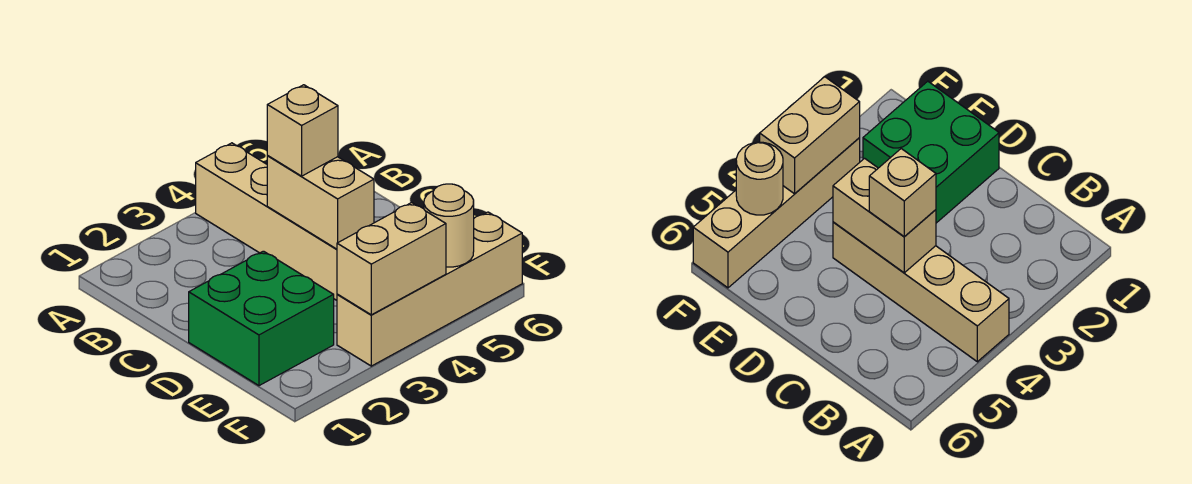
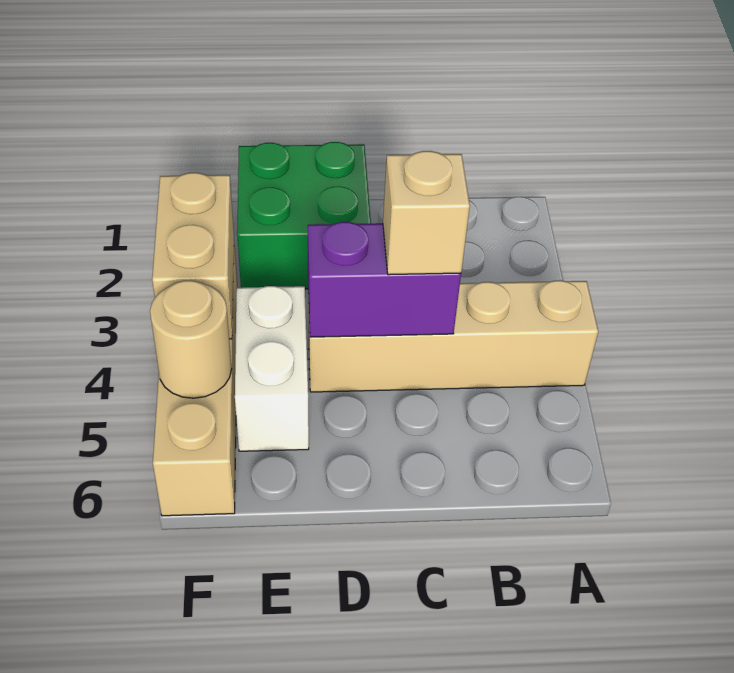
tan brick C4:D4 level 2 -> purple brick C4:D4 level 2
none -> white brick E4:E5 level 1

